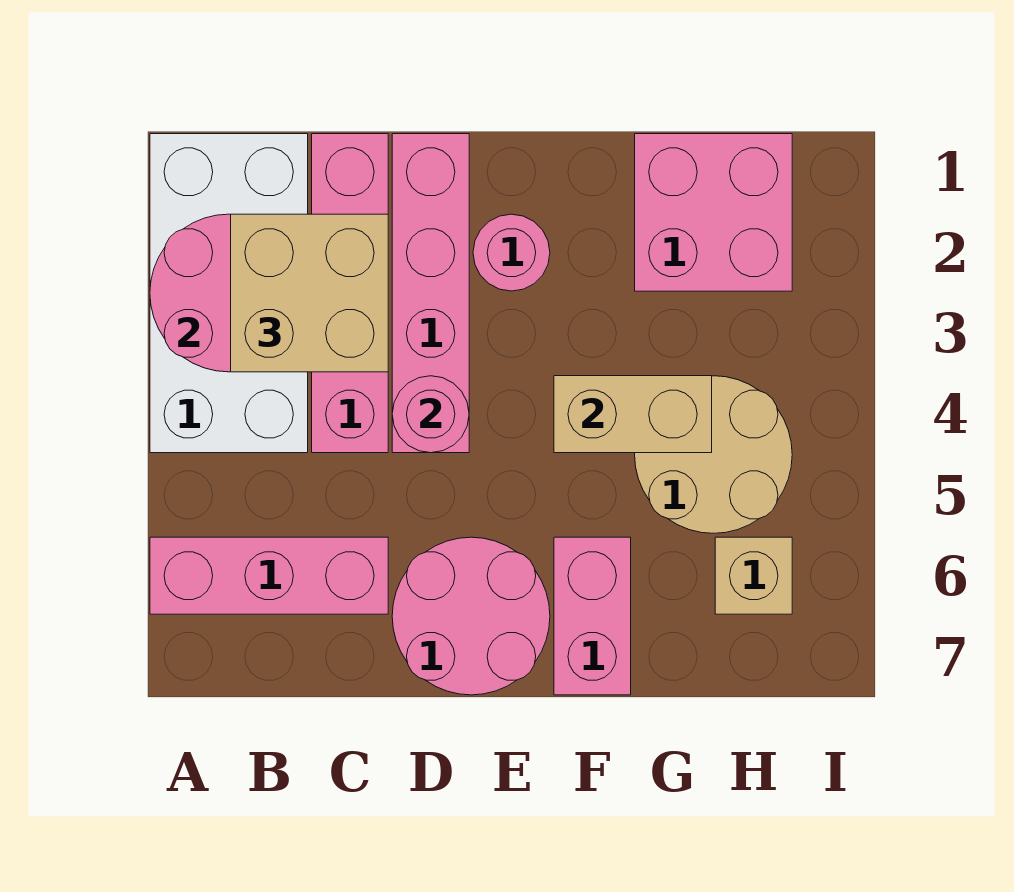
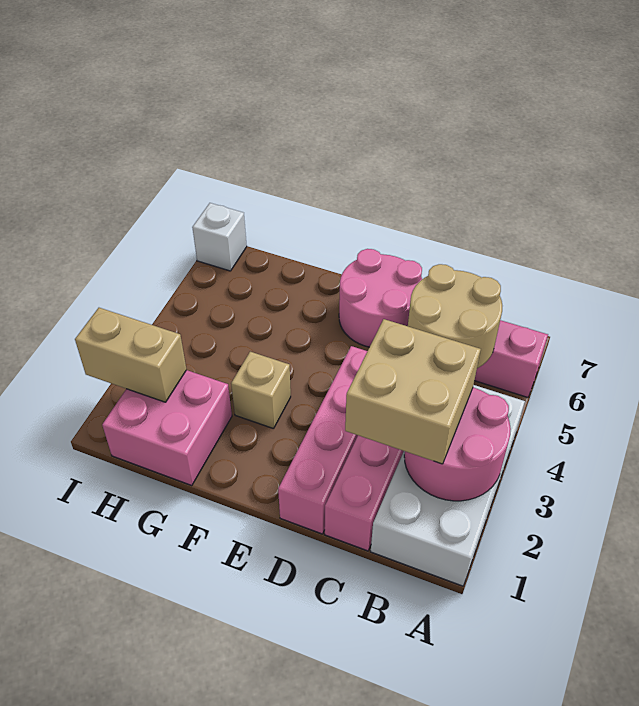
pink round brick D4 level 2 -> none
pink round brick E2 level 1 -> none
tan brick F4:G4 level 2 -> tan brick H2:I2 level 2
pink brick F6:F7 level 1 -> none
tan round brick G4:H5 level 1 -> tan round brick B5:C6 level 2
tan brick H6 level 1 -> tan brick F3 level 1
none -> white brick I7 level 1

